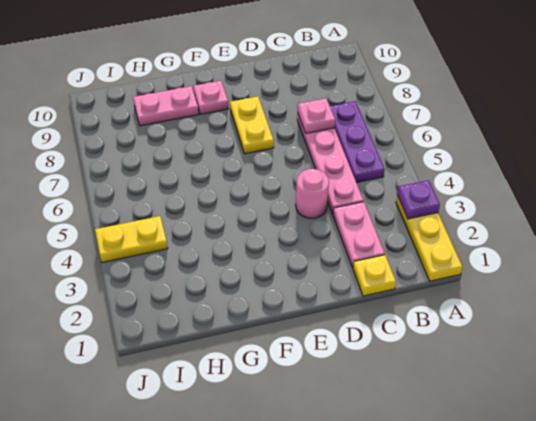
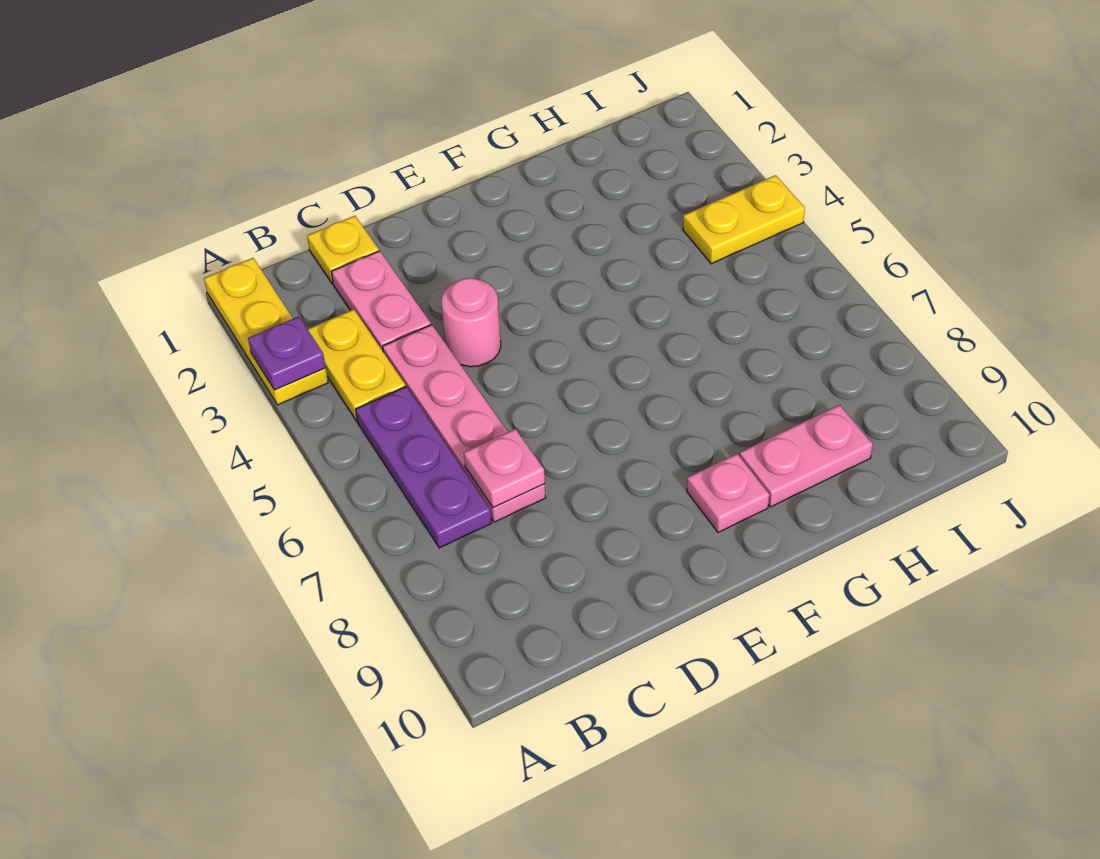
yellow plate E7:E8 level 1 -> yellow plate B3:B4 level 1

